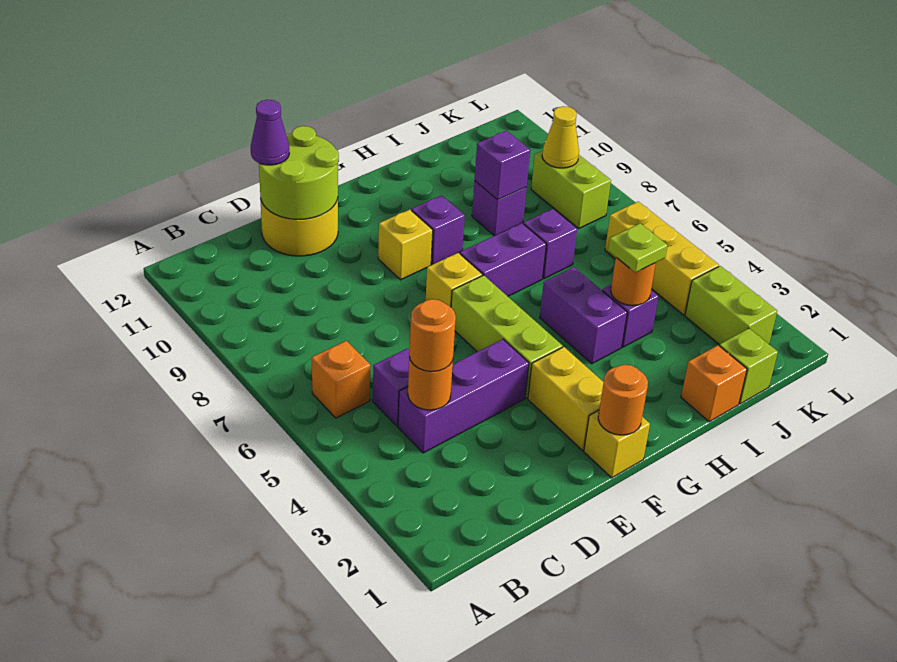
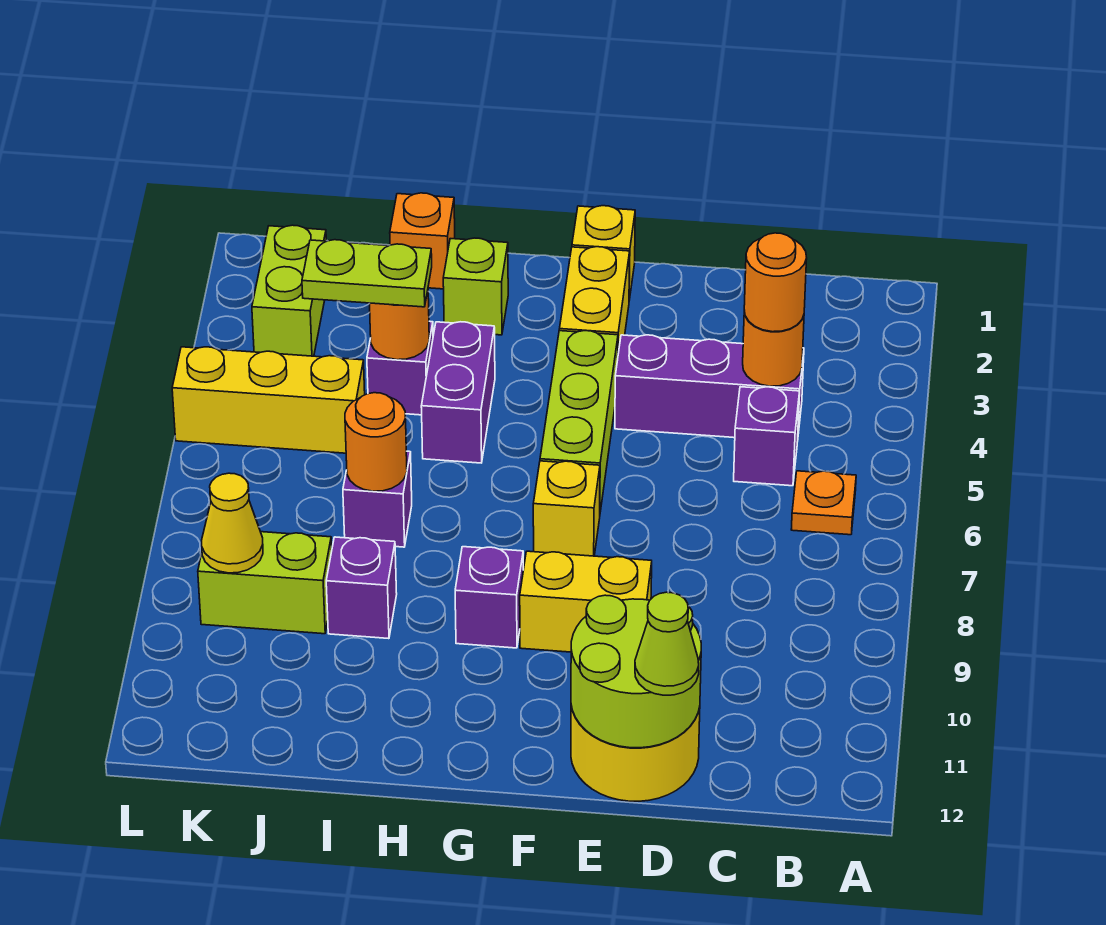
orange brick B6 level 1 -> orange plate B6 level 1
purple cone D12 level 3 -> lime cone D12 level 3
orange round brick F1 level 2 -> orange round brick I7 level 2
yellow brick F9 level 1 -> yellow brick E9:F9 level 1
purple brick G7:H7 level 1 -> none
lime plate I4 level 3 -> lime plate I4:J4 level 3
purple brick I9 level 2 -> none
lime brick J1 level 1 -> lime brick H2 level 1
yellow brick K4:K6 level 1 -> yellow brick J5:L5 level 1
lime brick K8:K9 level 1 -> lime brick J9:K9 level 1

